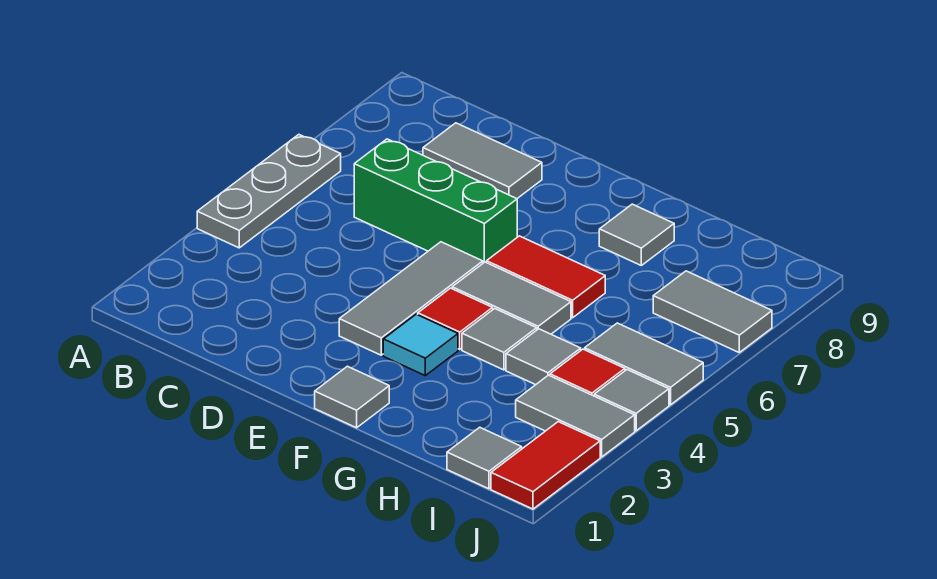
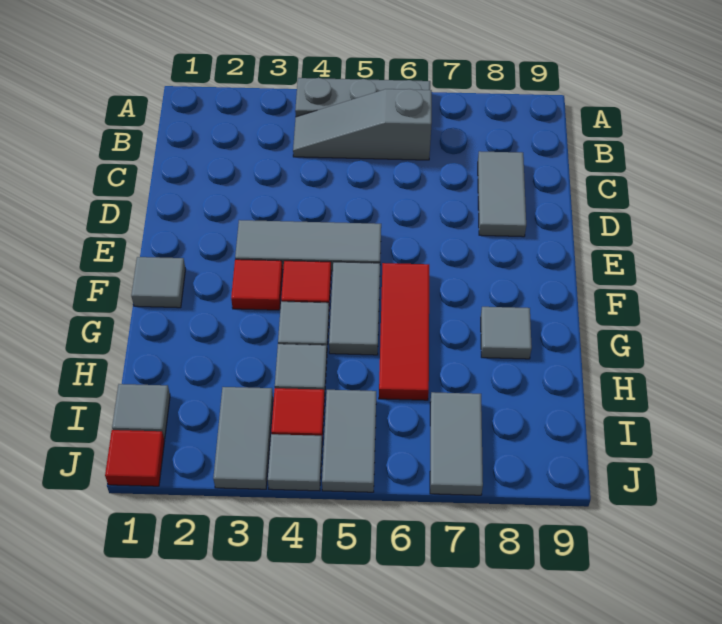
none -> grey slope B4:B6 level 1 top 6
green brick C6:E6 level 1 -> none
cyan tile F3 level 1 -> red tile F3 level 1
red tile F6:G6 level 1 -> red tile F6:H6 level 1
red tile J1:J2 level 1 -> red tile J1 level 1

